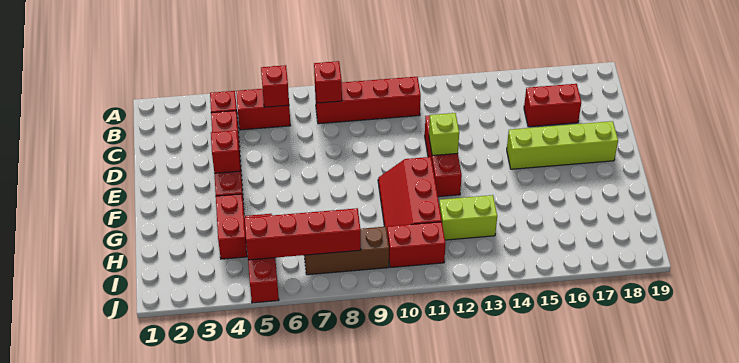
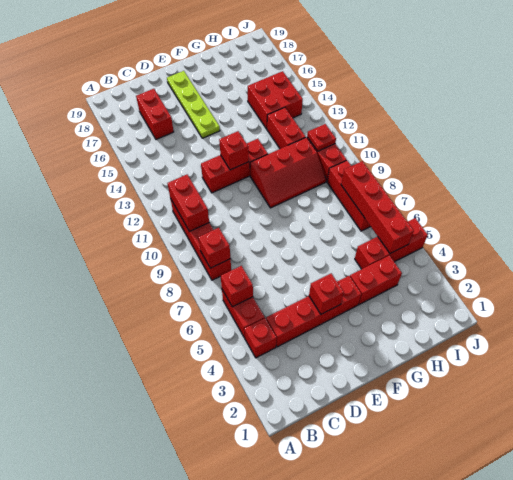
none -> red brick B10:B11 level 2
lime brick E12 level 2 -> red brick E12 level 2
lime brick E15:E18 level 1 -> lime plate E15:E18 level 1
lime brick H12:H13 level 1 -> red brick H12:H13 level 1
none -> red brick H14:I15 level 1
brown brick I7:I9 level 1 -> red brick I7:I9 level 1
none -> red plate I11 level 2

